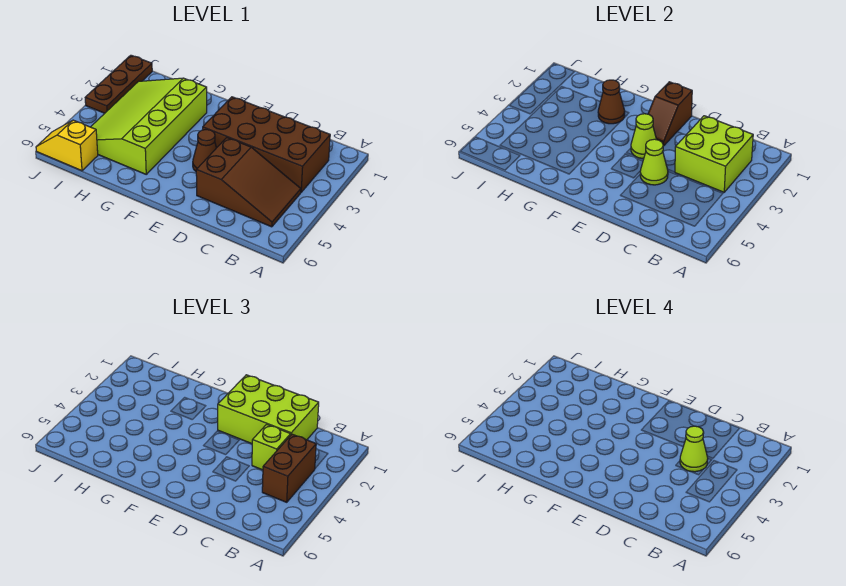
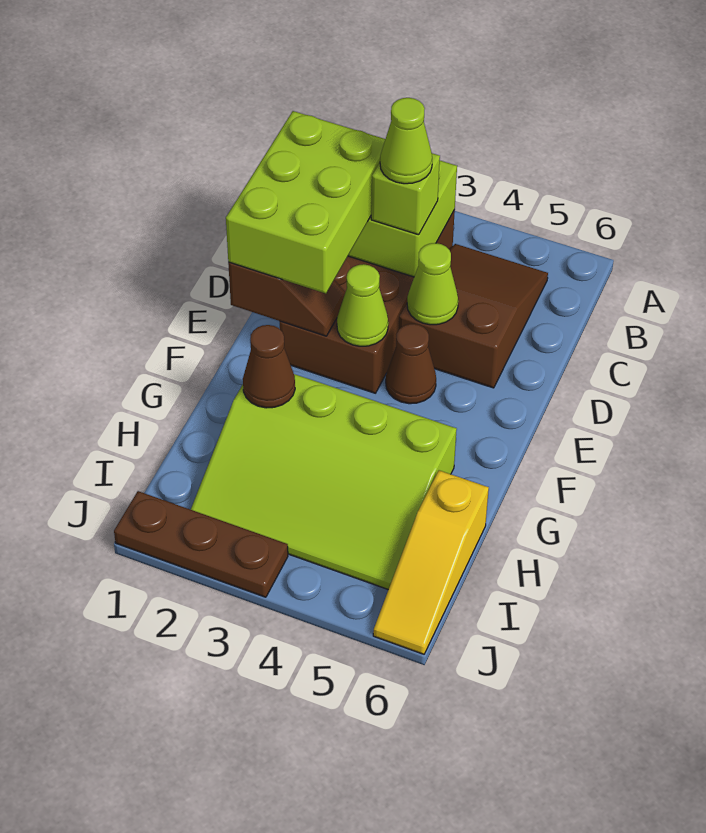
brown brick B3:B4 level 3 -> none
yellow slope I6:J6 level 1 top I -> yellow slope H6:J6 level 1 top H

